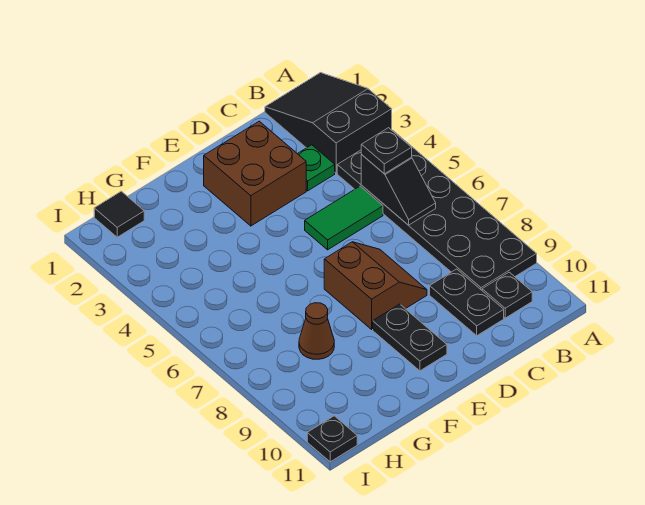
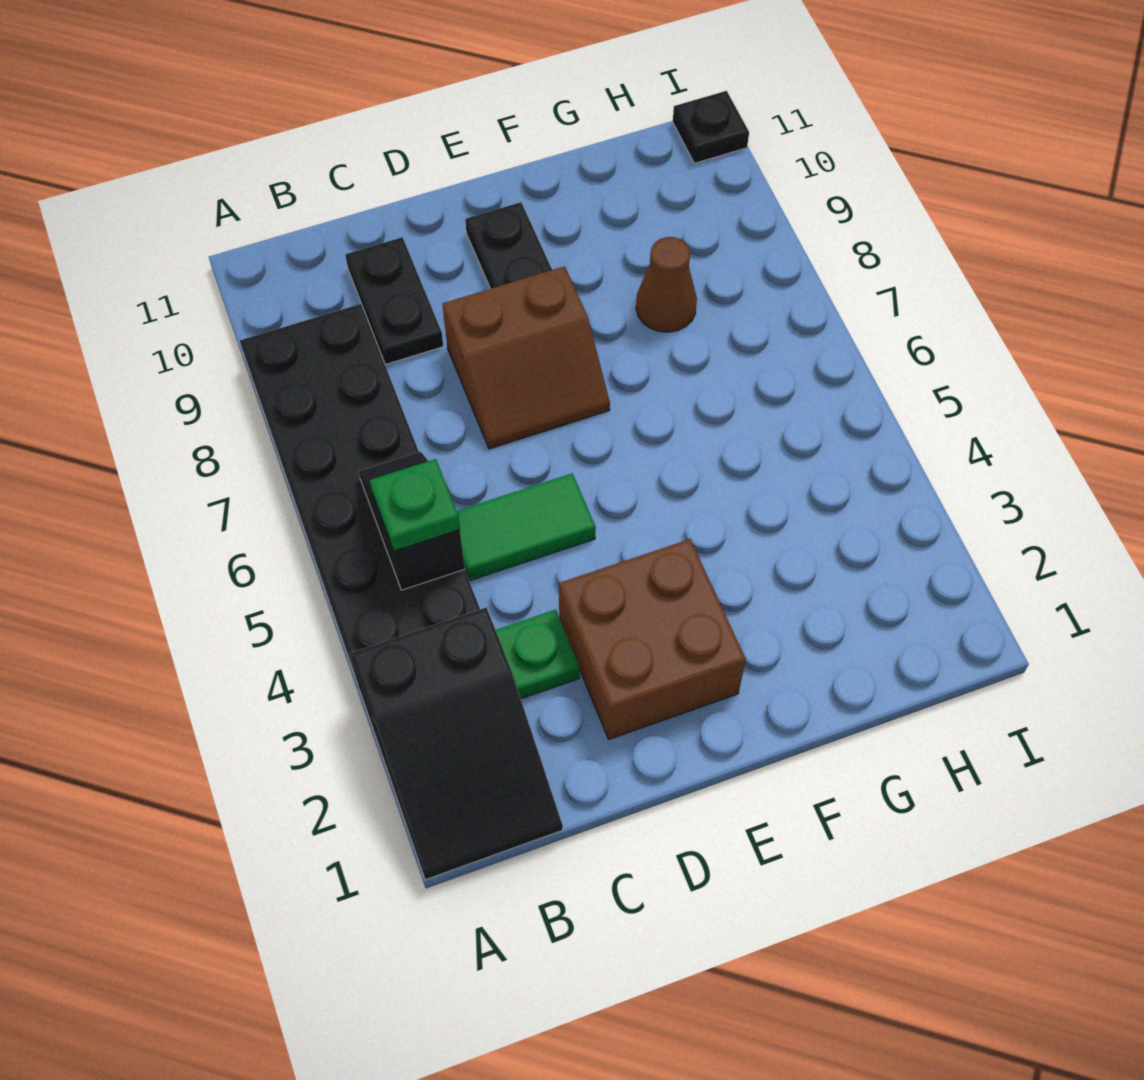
black plate B5 level 3 -> green plate B5 level 3
black plate B10 level 1 -> none
brown slope D7:E8 level 1 top E -> brown slope D7:E8 level 1 top 8
black tile H1 level 1 -> none

